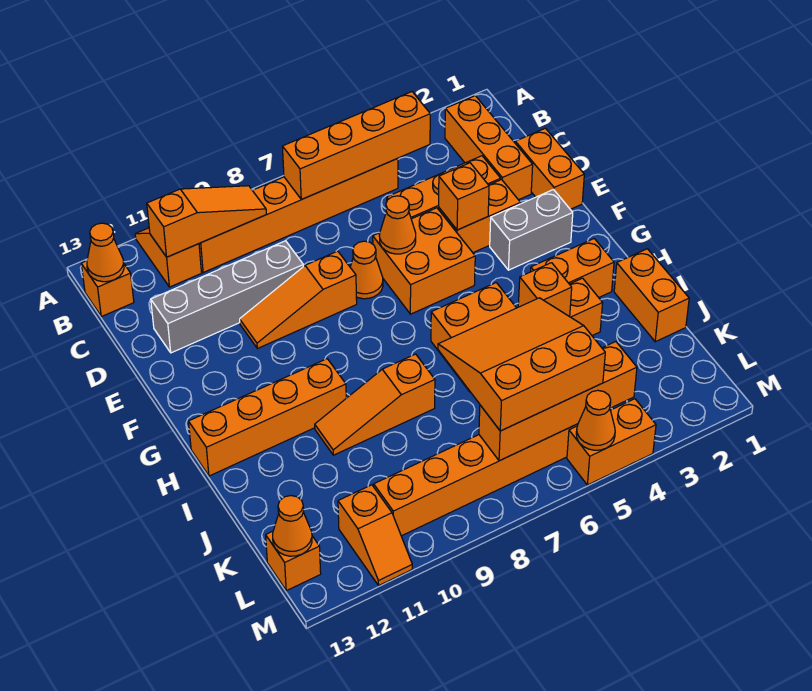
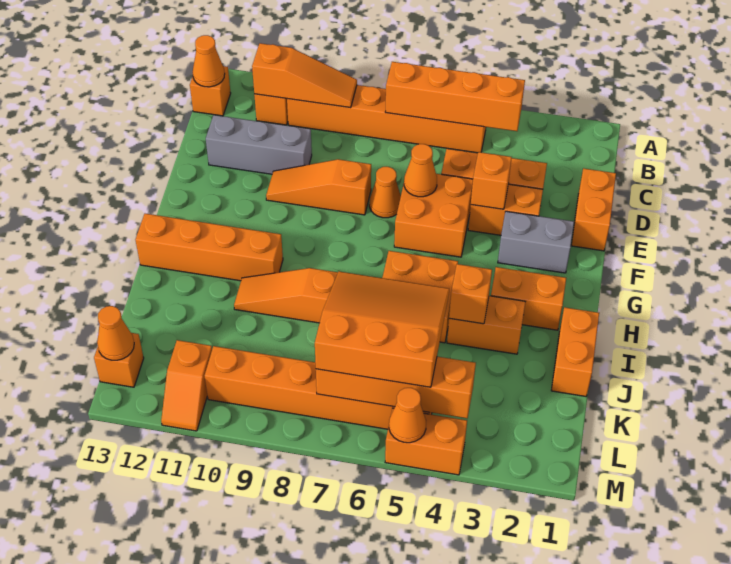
orange brick B2:D2 level 1 -> none
grey brick D9:D12 level 1 -> grey brick D10:D12 level 1

